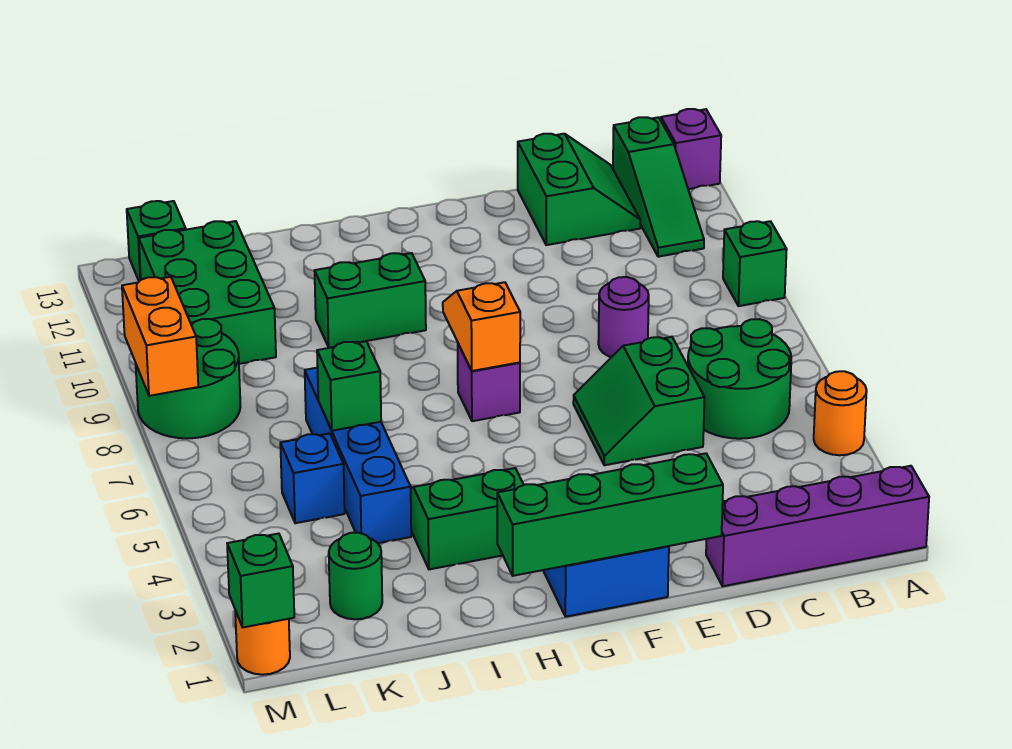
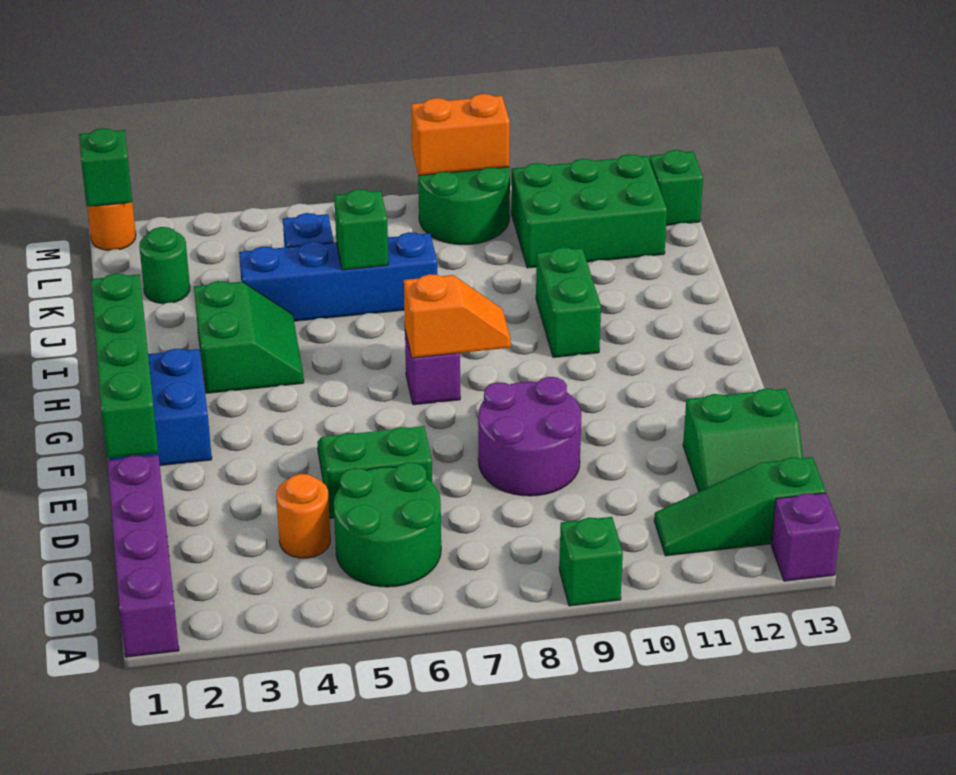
orange round brick A4 level 1 -> orange round brick C4 level 1
purple round brick D8 level 1 -> purple round brick D8:E9 level 1

